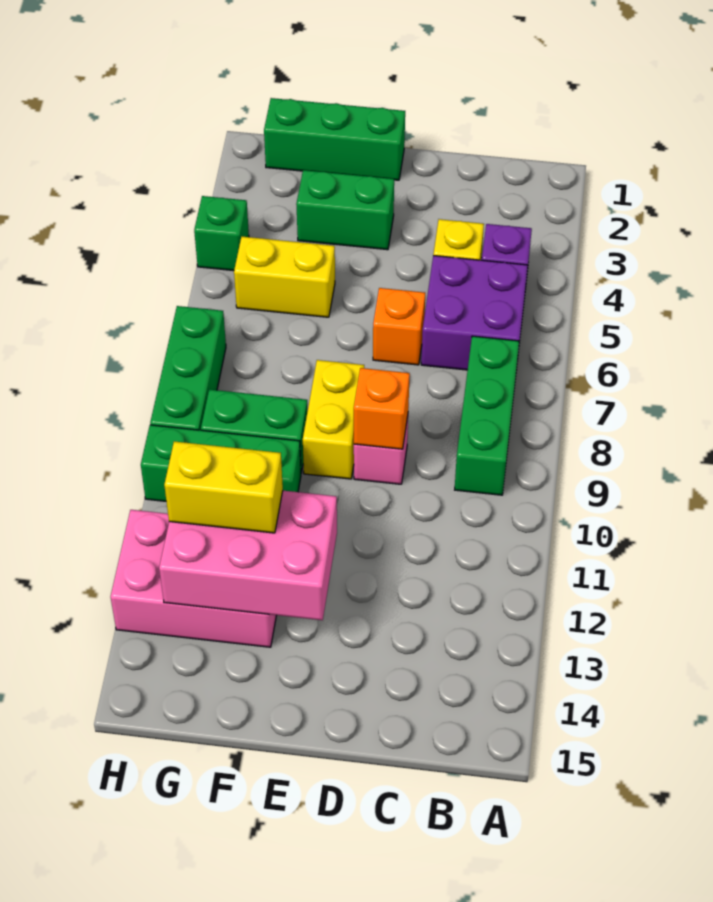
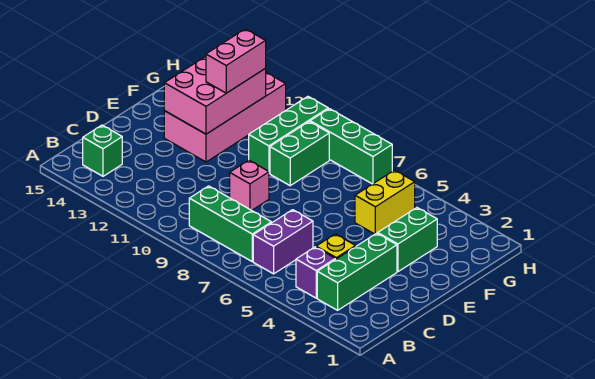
purple brick B5:C6 level 1 -> purple brick B6:C6 level 1
orange brick D6 level 1 -> none
orange brick D9 level 2 -> none
green brick E1:G1 level 1 -> green brick B3:D3 level 1
yellow brick E8:E9 level 1 -> none
pink brick F12:H13 level 1 -> pink brick E12:H13 level 1
yellow brick F12:G12 level 3 -> pink brick F12:G12 level 3
green brick H4 level 1 -> green brick B14 level 1

